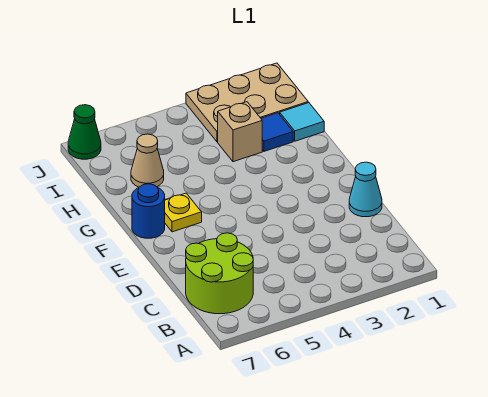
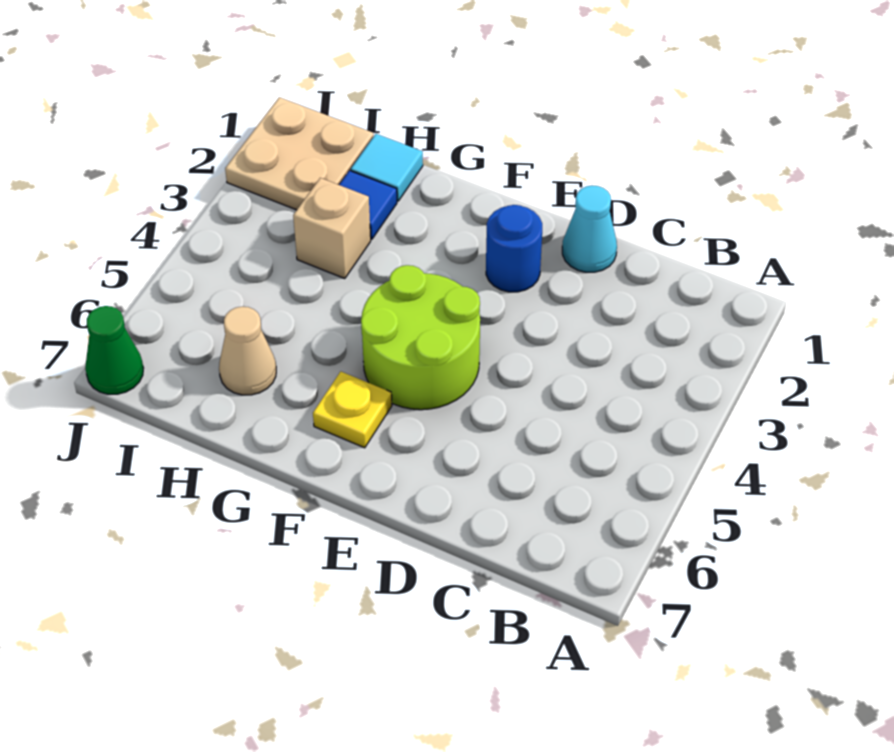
lime round brick B6:C7 level 1 -> lime round brick E4:F5 level 1
blue round brick F7 level 1 -> blue round brick E2 level 1
tan plate I1:J3 level 1 -> tan plate I1:J2 level 1

